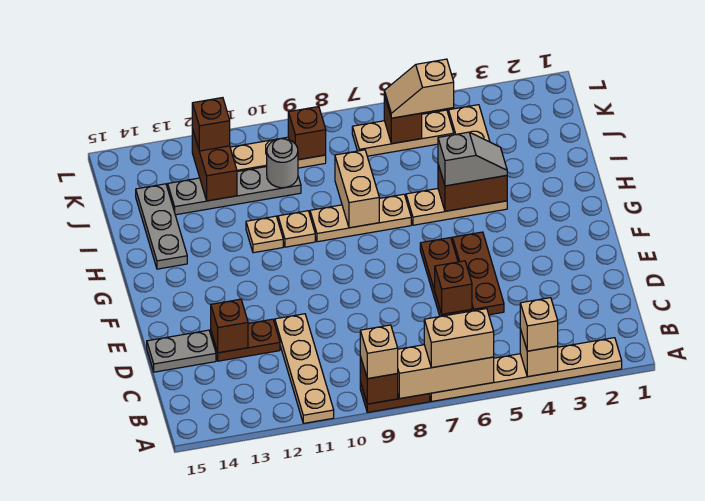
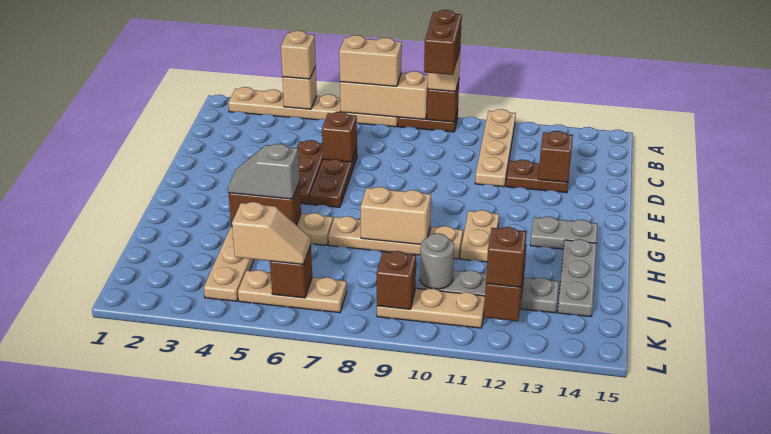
none -> brown brick A9:B9 level 4
grey plate D14:D15 level 1 -> grey plate G13:G14 level 1
tan brick H8:I8 level 2 -> tan brick H8:H9 level 2
tan plate H11 level 1 -> tan plate G11:H11 level 1

